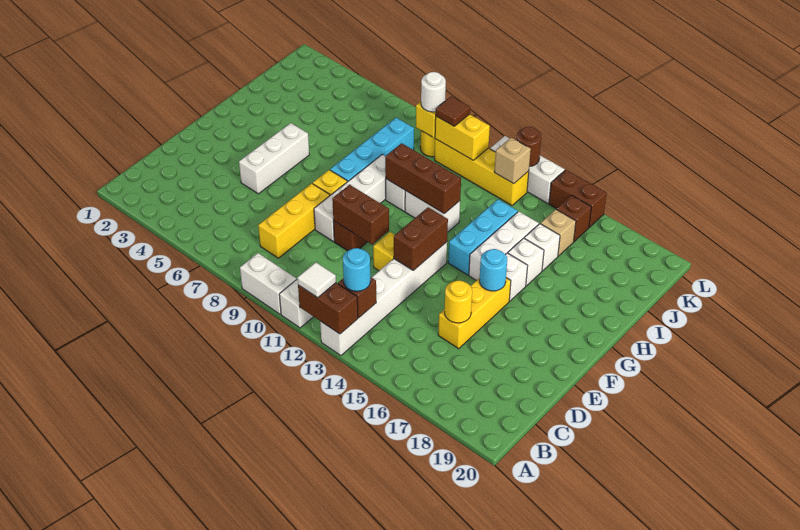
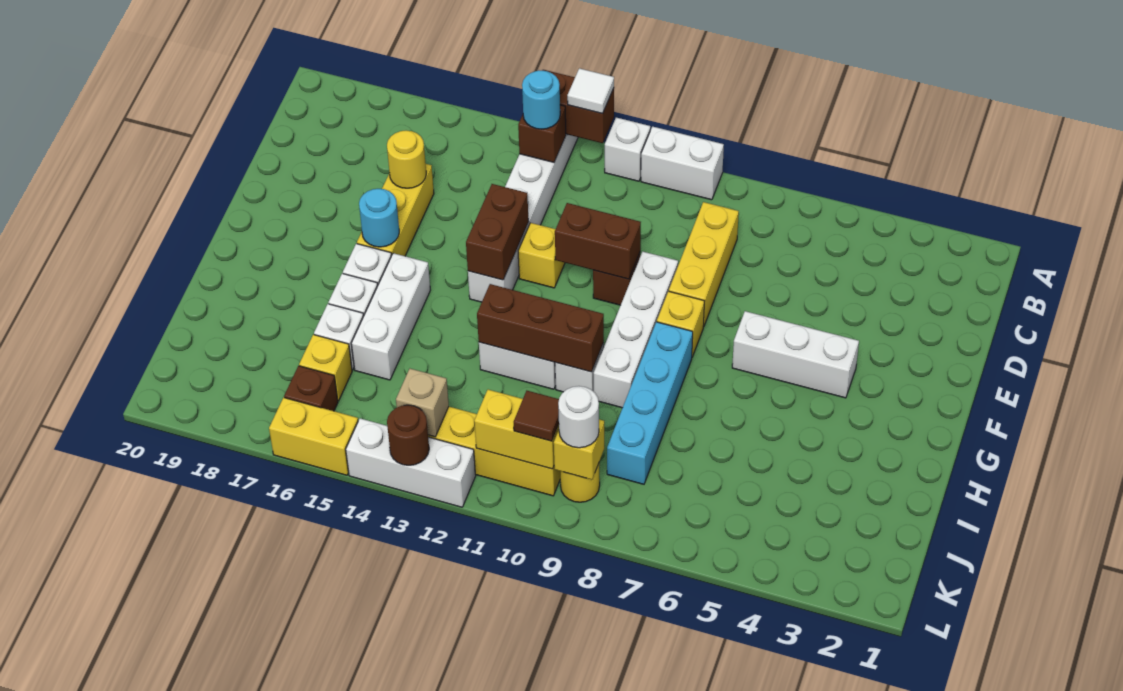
white brick E5:G5 level 1 -> white brick F4:F6 level 1
cyan brick G14:I14 level 1 -> none
tan brick J16 level 1 -> yellow brick J16 level 1
brown brick L15:L16 level 1 -> yellow brick L15:L16 level 1

